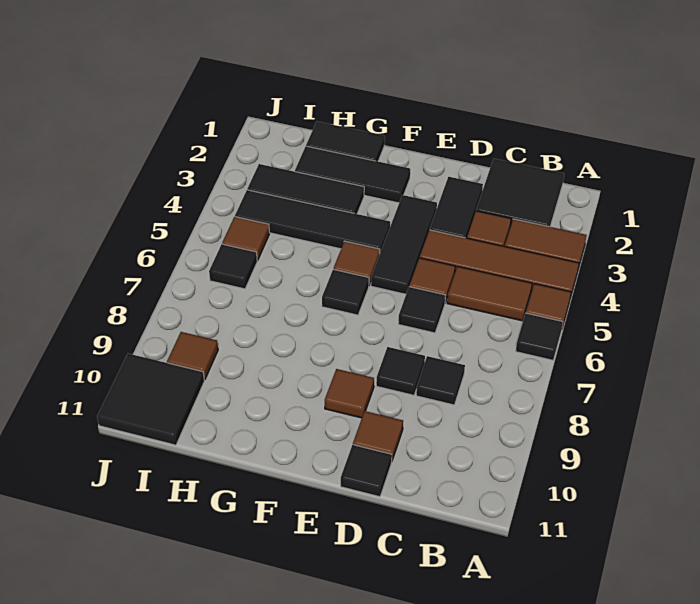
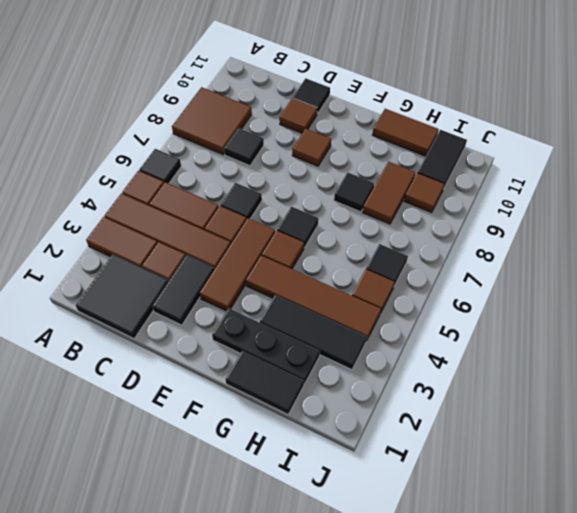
none -> brown tile A8:B9 level 1
black tile D8 level 1 -> black tile G8 level 1
black tile E3:E5 level 1 -> brown tile E3:E5 level 1
black tile F2:H2 level 1 -> black plate F2:H2 level 1
black tile F4:I4 level 1 -> brown tile F4:I4 level 1
none -> brown tile G11:H11 level 1
none -> brown tile H8:H9 level 1
black tile I10:J11 level 1 -> black tile I10:I11 level 1

